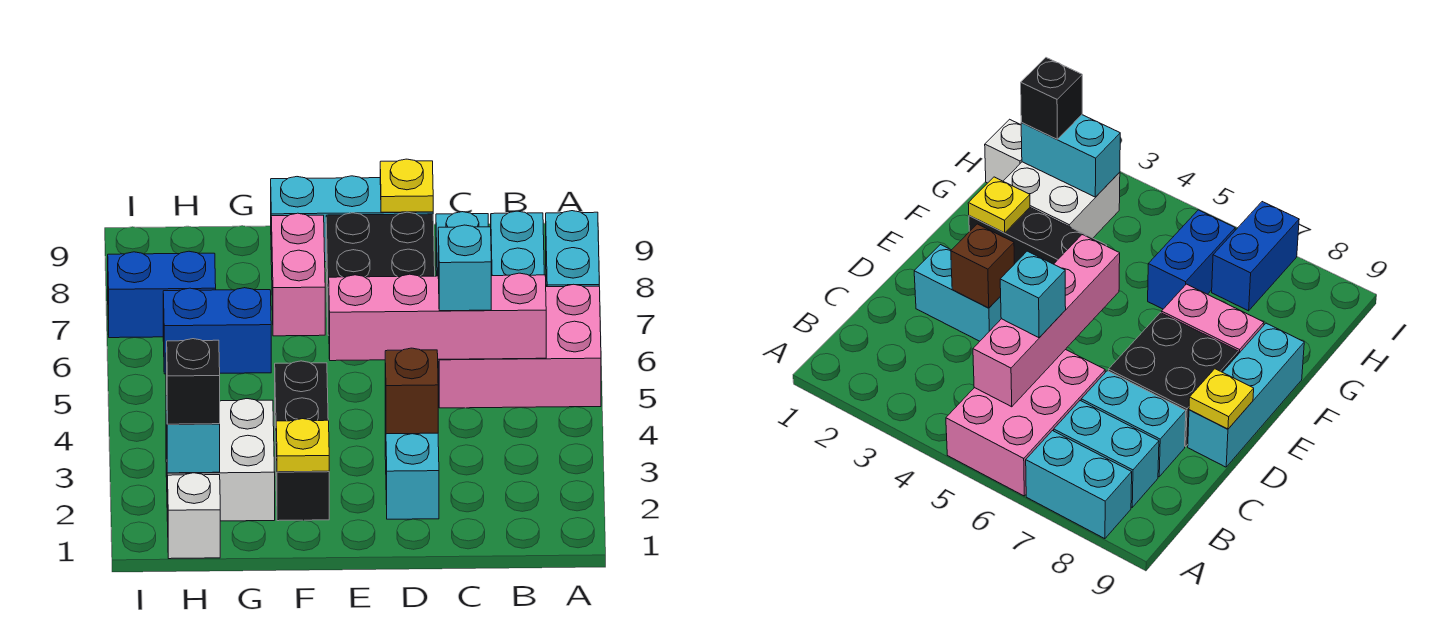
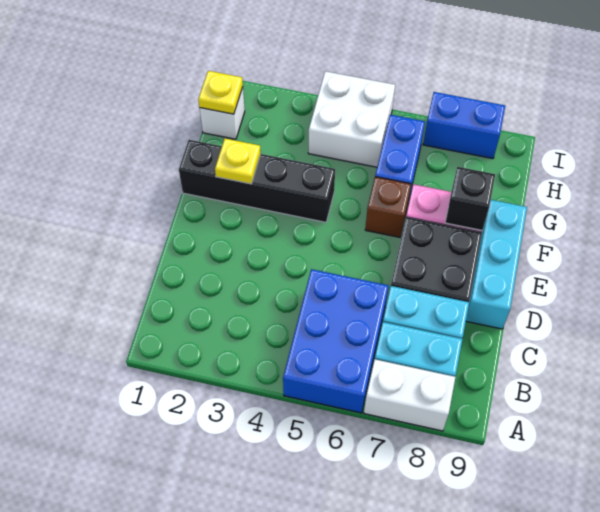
pink brick A5:C6 level 1 -> blue brick A5:C6 level 1
cyan brick A7:A8 level 1 -> white brick A7:A8 level 1
pink brick B5:E5 level 2 -> none
cyan brick C5 level 3 -> none
cyan brick D2:D3 level 1 -> none
brown brick D3 level 2 -> brown brick F6 level 1
yellow plate D9 level 2 -> yellow plate H1 level 2
black brick F2:F4 level 1 -> black brick F1:F4 level 1
white brick G2:H3 level 1 -> white brick H4:I5 level 1
cyan brick H2:H3 level 2 -> none
black brick H2 level 3 -> black brick F8 level 2
blue brick H7:I7 level 1 -> blue brick I7:I8 level 1

